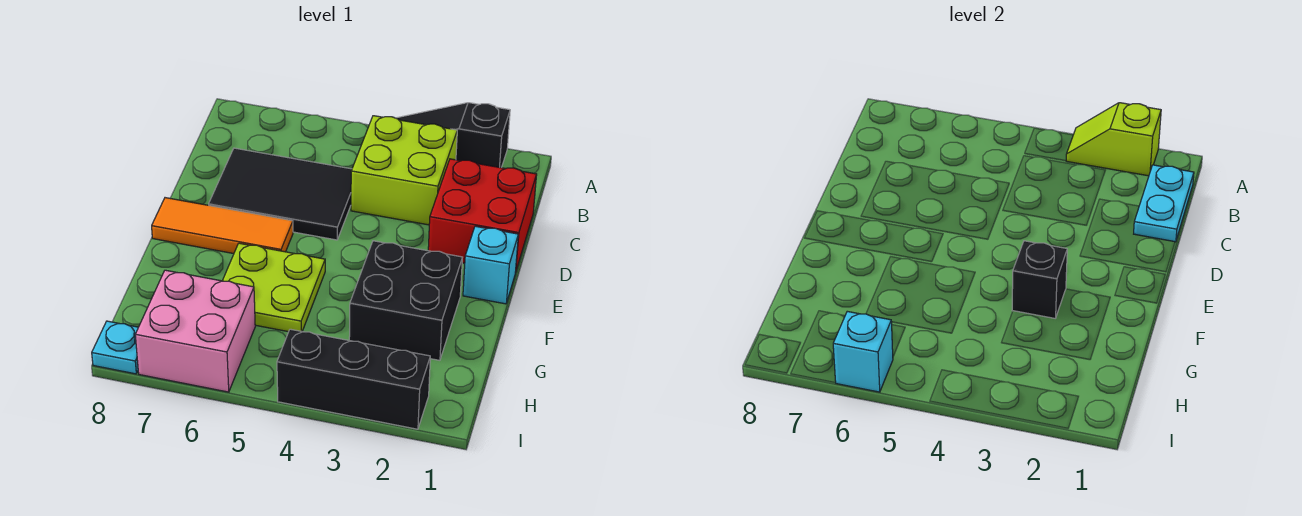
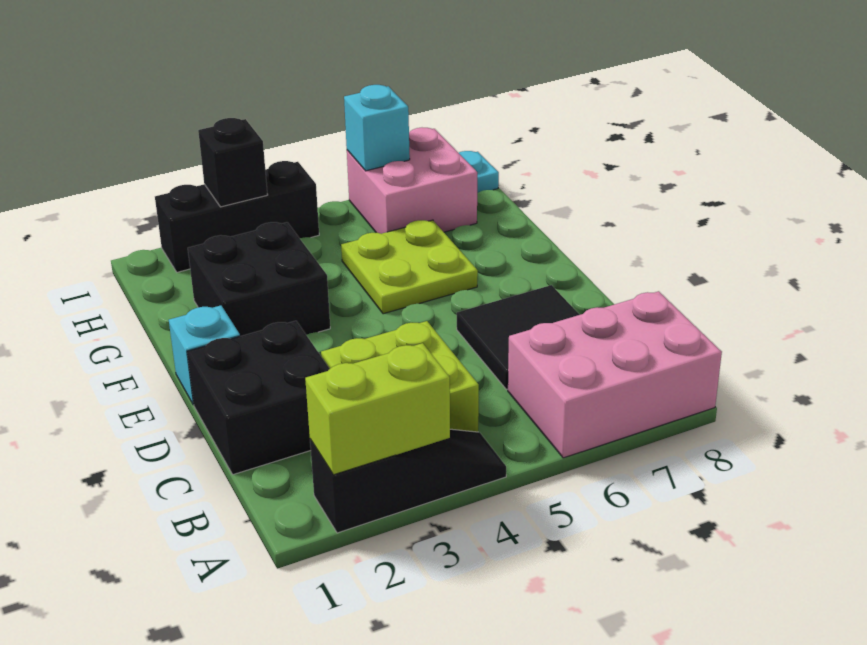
lime slope A2:A3 level 2 top 2 -> lime brick A2:A3 level 2
none -> pink brick A6:B8 level 1
cyan plate B1:C1 level 2 -> none
red brick C1:D2 level 1 -> black brick C1:D2 level 1
black tile C5:D7 level 1 -> black tile C6:D7 level 1
orange tile E6:E8 level 1 -> none
black brick F3 level 2 -> black brick I3 level 2

